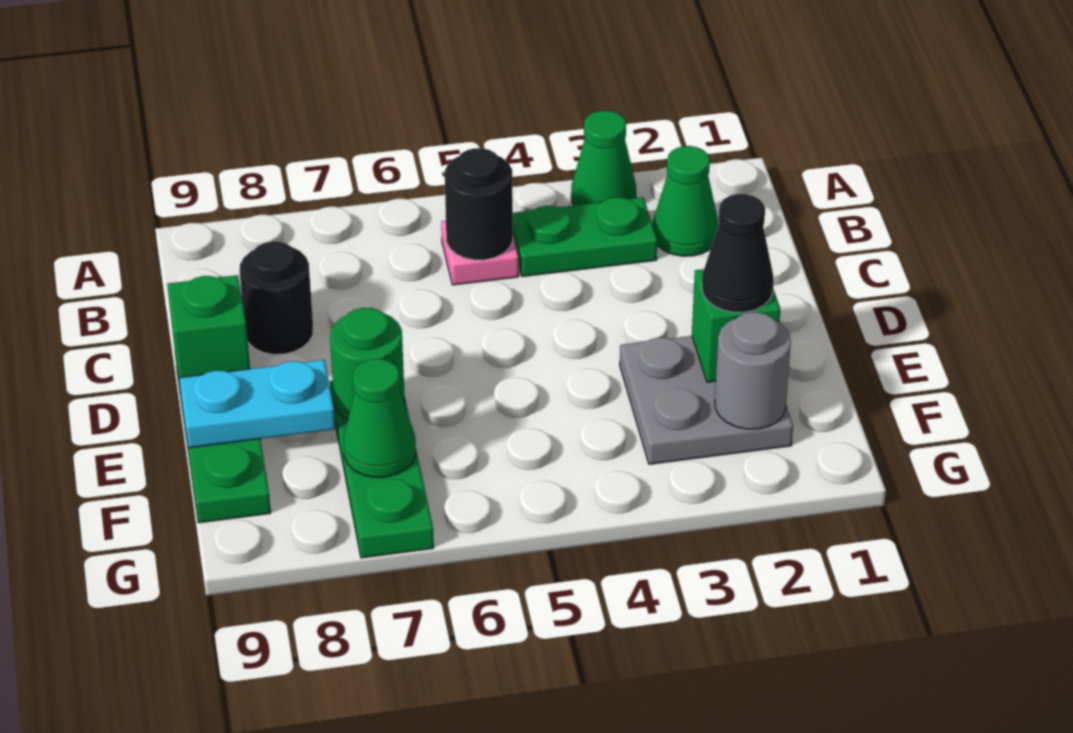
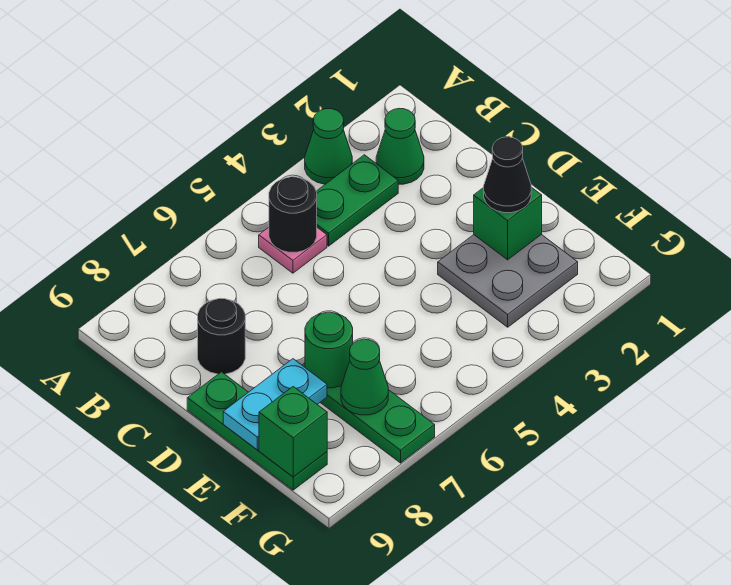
green brick D9 level 2 -> green brick F9 level 2
grey round brick F2 level 2 -> none

